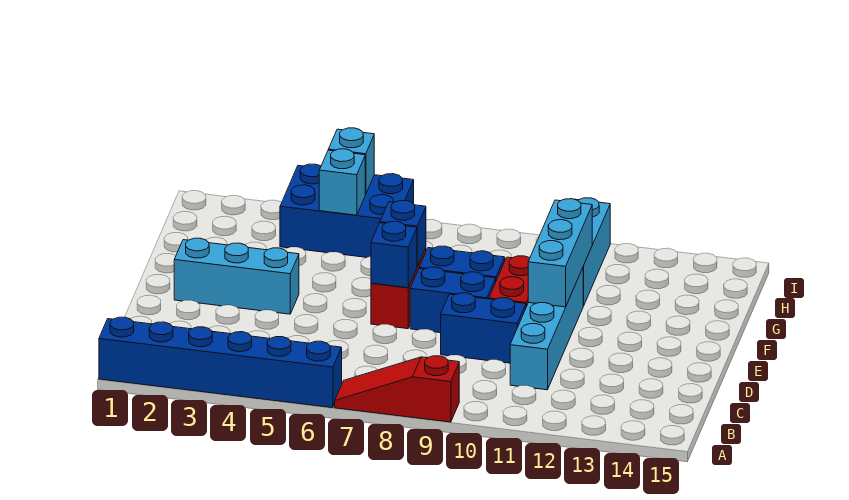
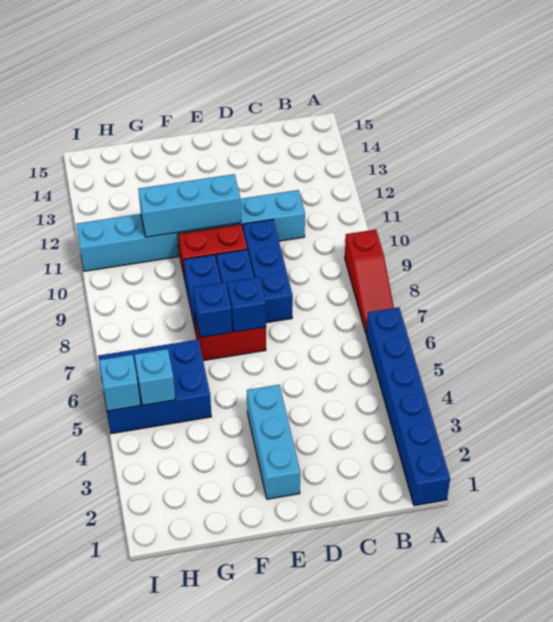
blue brick D9:D10 level 1 -> blue brick D8:D10 level 1
blue brick H4:I6 level 1 -> blue brick G5:I6 level 1

